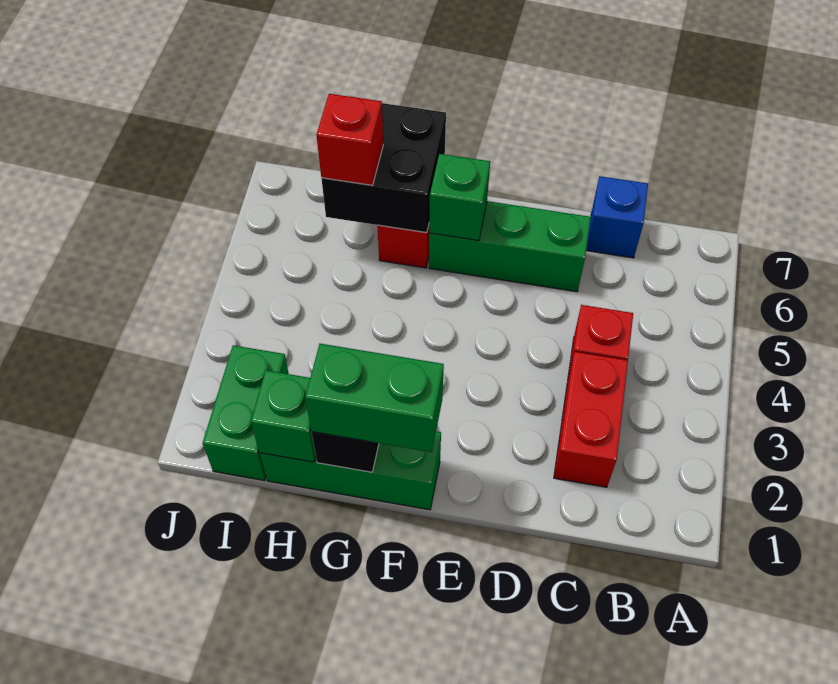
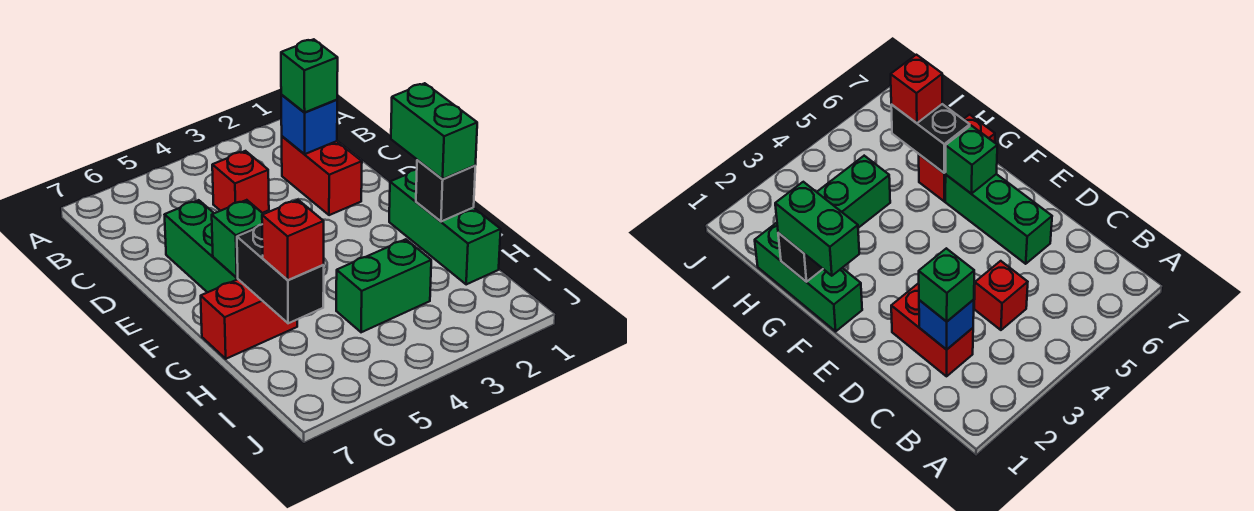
red brick C2:C3 level 1 -> red brick C2:D2 level 1
blue brick C7 level 1 -> blue brick C2 level 2
black brick G6:H7 level 2 -> black brick G6:H6 level 2
green brick H1 level 2 -> green brick C2 level 3
green brick I1:I2 level 1 -> green brick H3:H4 level 1

